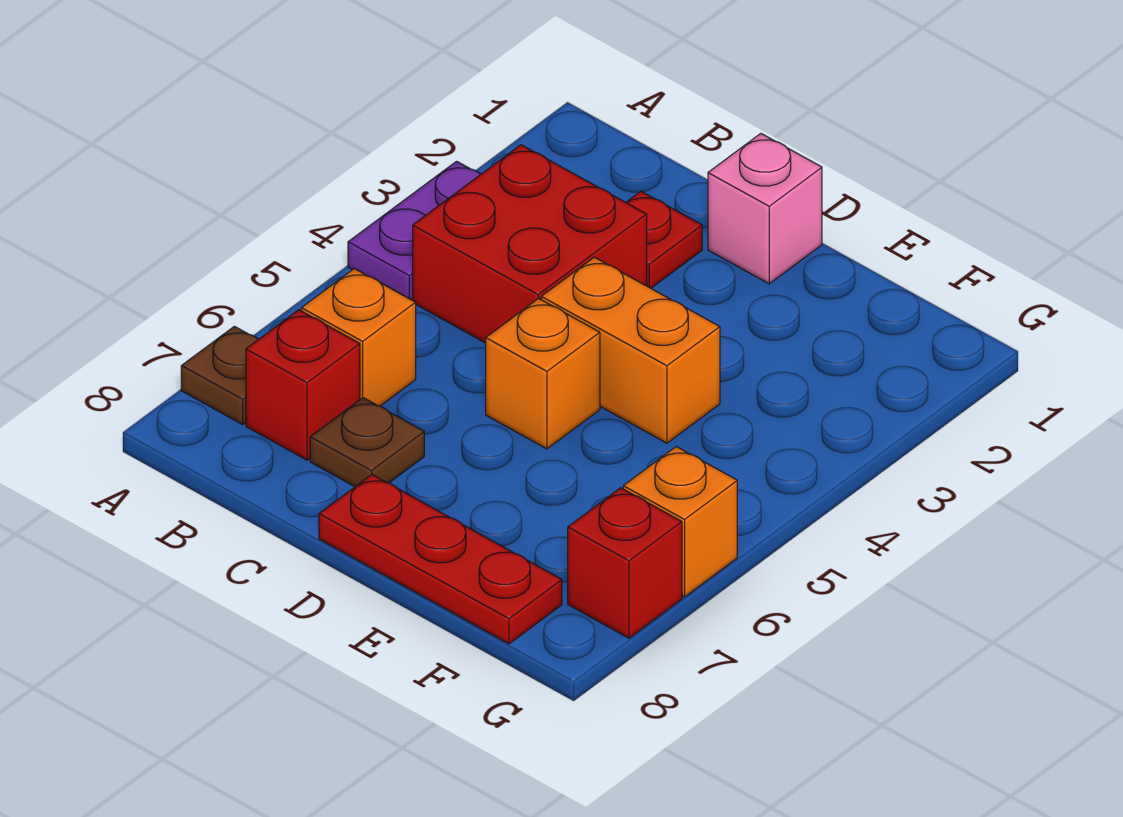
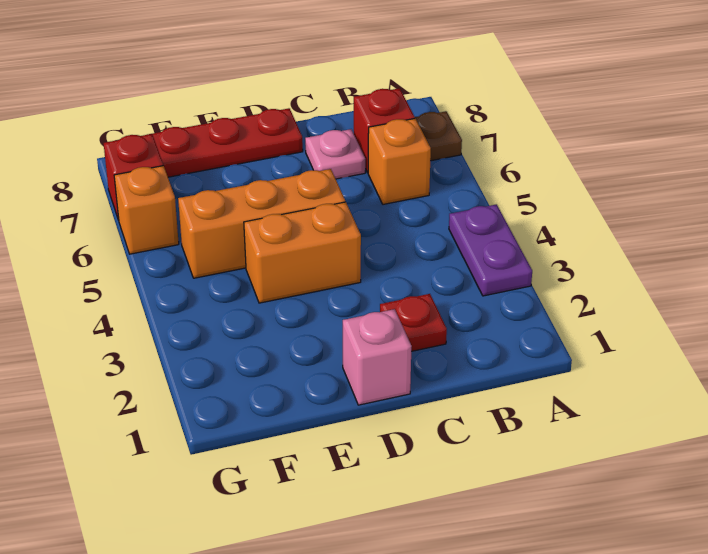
red brick B3:C4 level 1 -> none
brown plate C7 level 1 -> pink plate C7 level 1
orange brick D5 level 1 -> orange brick D5:F5 level 1

